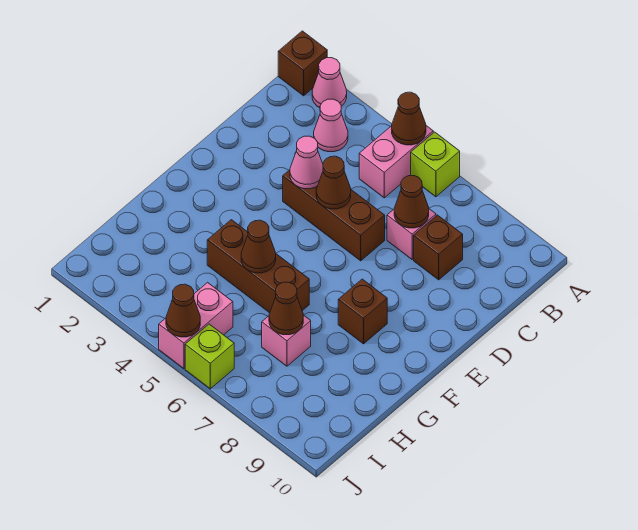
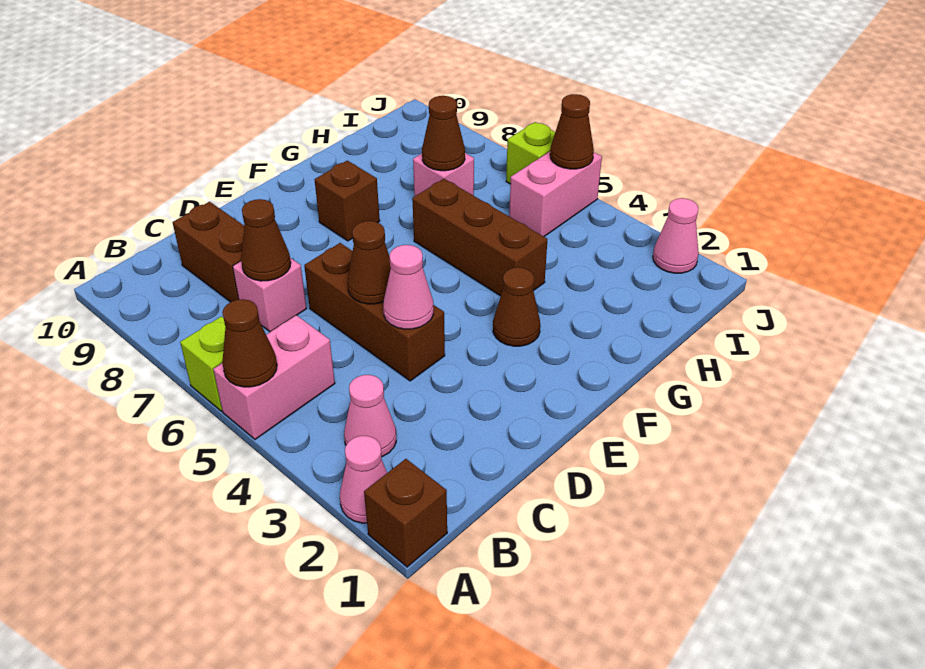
brown brick C8 level 1 -> brown brick C8:C9 level 1
brown cone G5 level 2 -> brown cone F3 level 1
none -> pink cone J2 level 1

